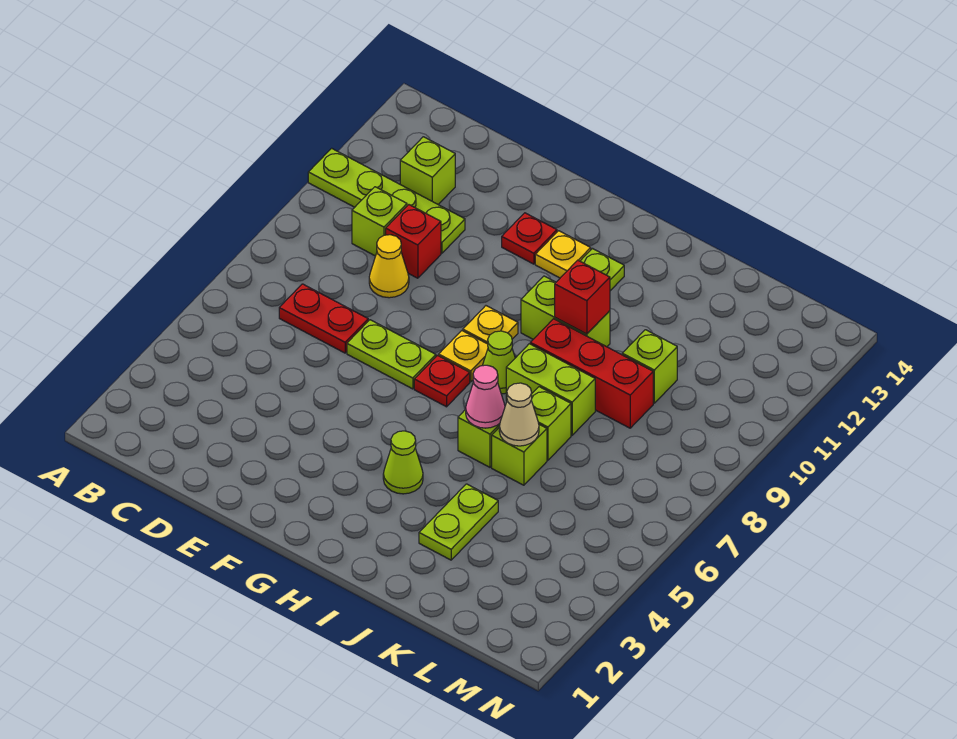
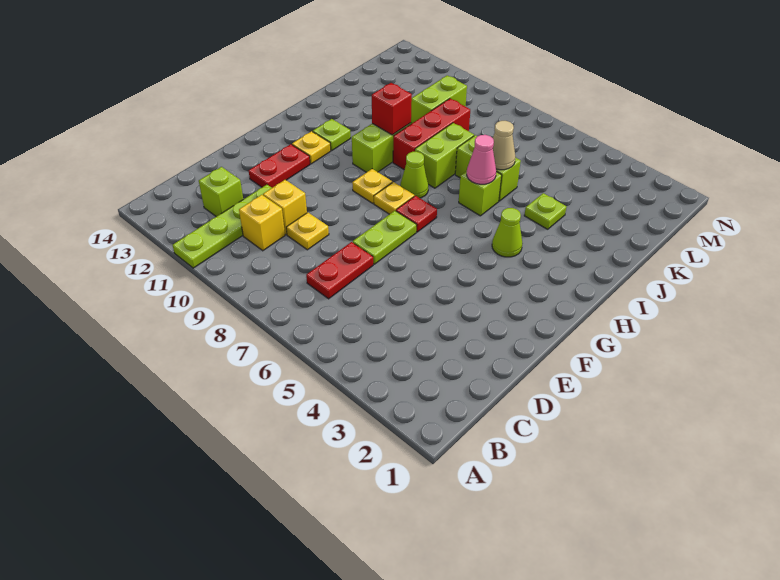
lime brick C10 level 1 -> yellow brick C10 level 1
yellow cone D9 level 1 -> yellow plate D9 level 1
red brick D10 level 1 -> yellow brick D10 level 1
red plate F12 level 1 -> red plate E12:F12 level 1
lime plate J3:J4 level 1 -> lime plate J4 level 1
lime brick K10 level 1 -> lime brick K10:L10 level 1

